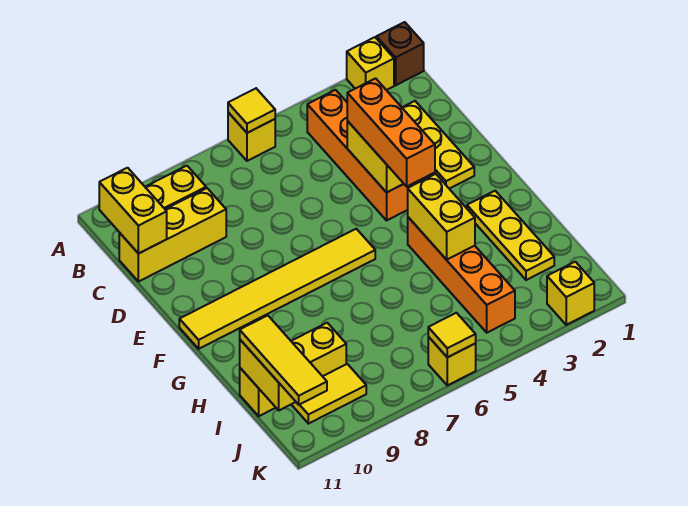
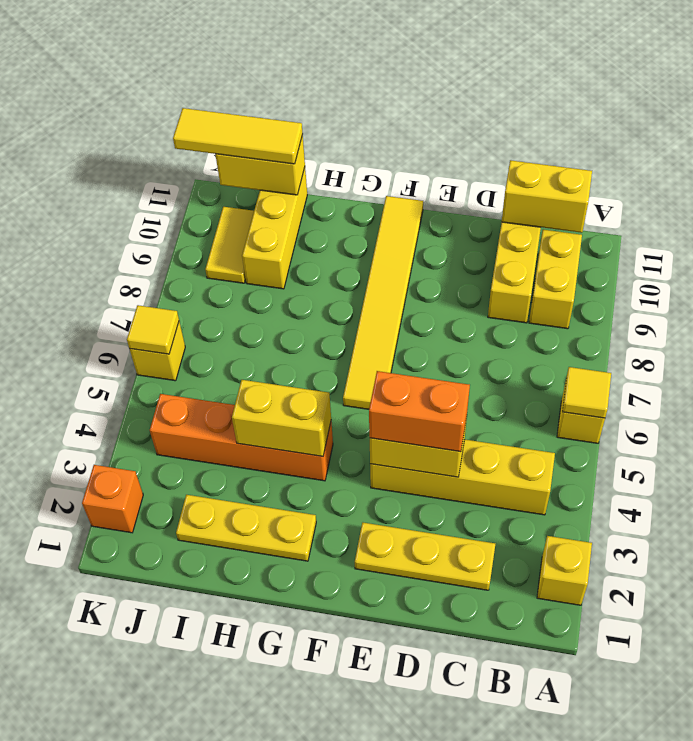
brown brick A1 level 1 -> none
orange brick B4:E4 level 1 -> yellow brick B4:E4 level 1
orange brick D4:F4 level 3 -> orange brick D4:E4 level 3
yellow brick K2 level 1 -> orange brick K2 level 1

